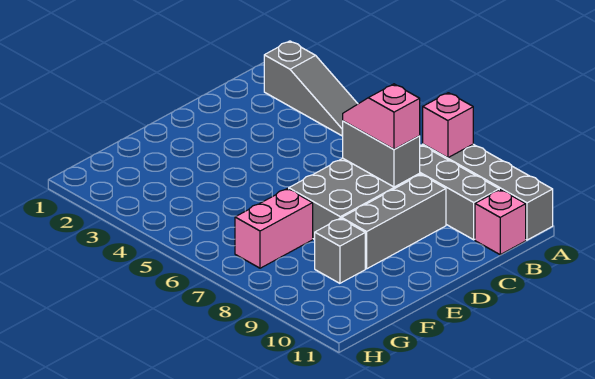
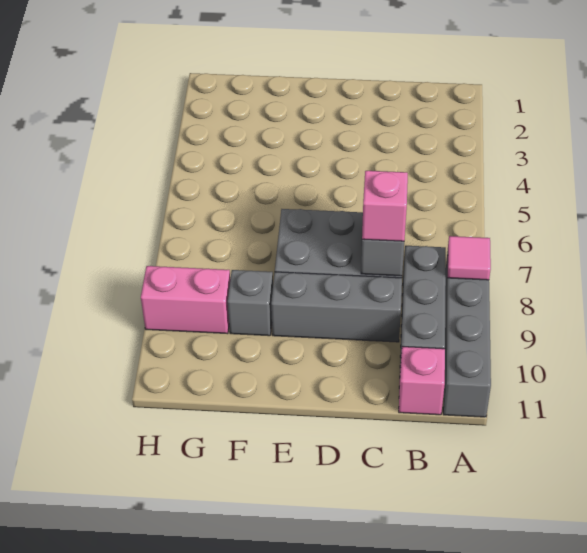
grey slope A2:A4 level 1 top 2 -> none
pink brick A8 level 2 -> pink tile A8 level 2
pink brick F7:G7 level 1 -> pink brick G9:H9 level 1

